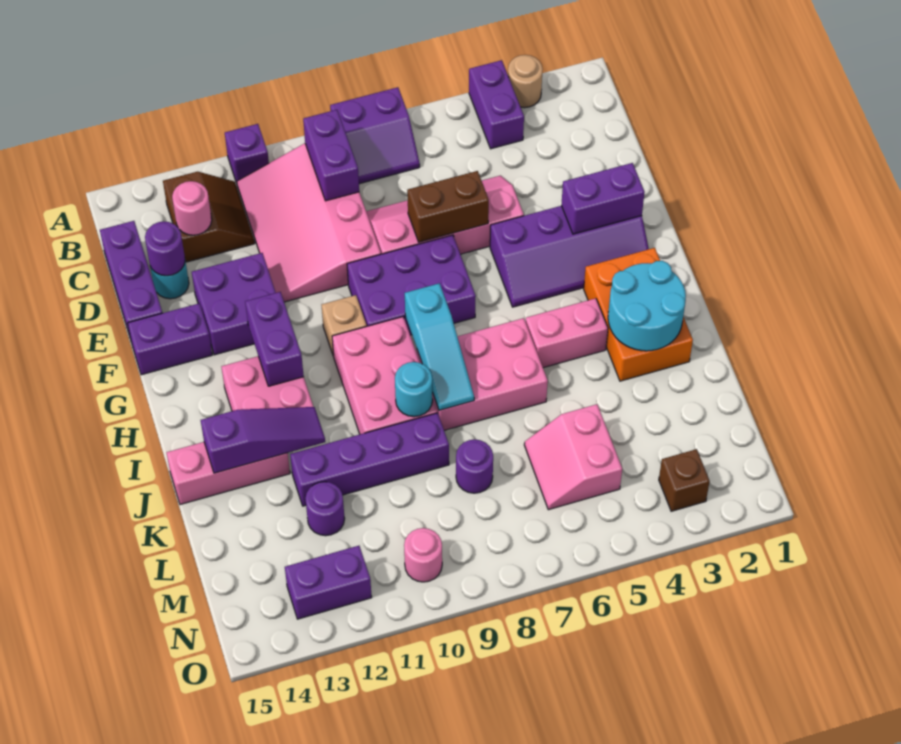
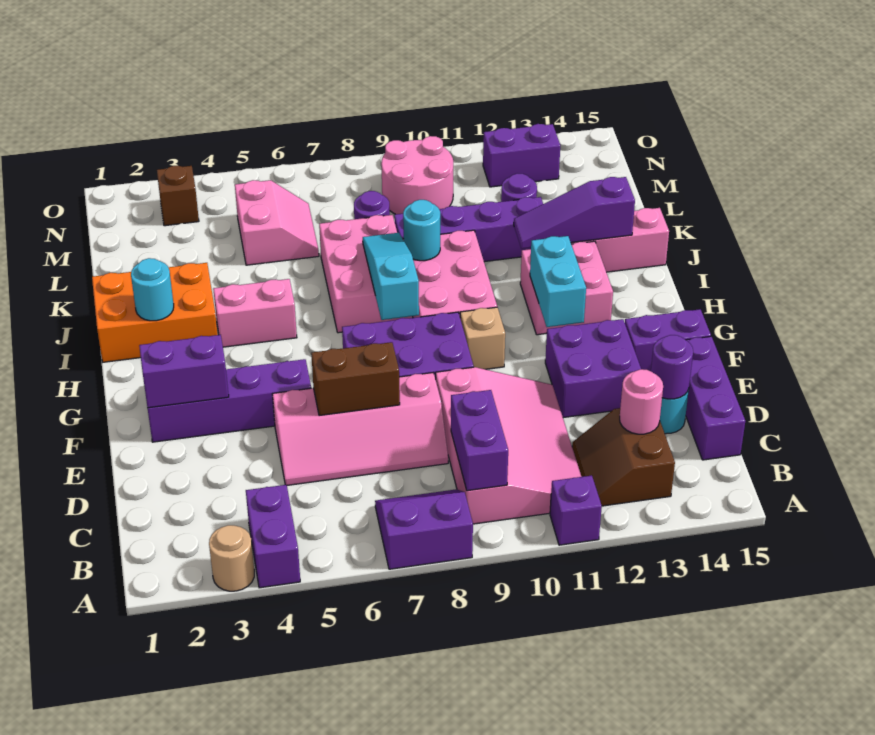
purple brick G12:H12 level 2 -> cyan brick G12:H12 level 2
orange brick H2:J3 level 1 -> orange brick I1:J3 level 1
cyan round brick I2:J3 level 2 -> cyan round brick I2 level 2
pink brick I6:J8 level 1 -> pink brick I7:K8 level 1
pink round brick N10 level 1 -> pink round brick M9:N10 level 1

